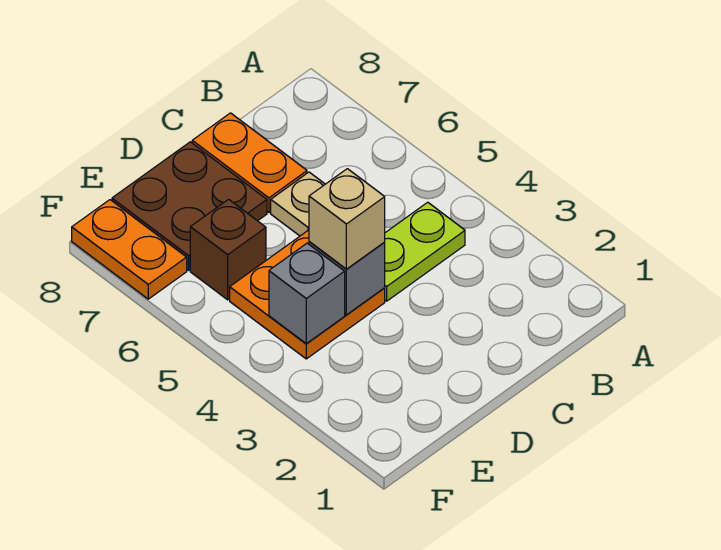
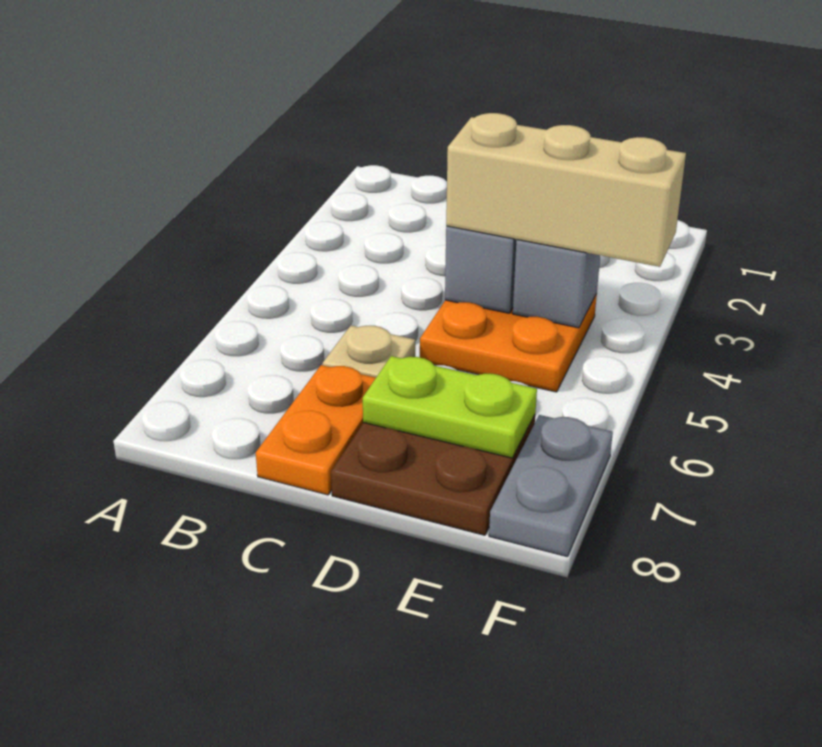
lime plate B4:C4 level 1 -> lime plate D7:E7 level 2
tan brick D4 level 3 -> tan brick D4:F4 level 3
brown brick E6 level 1 -> none
orange plate F7:F8 level 1 -> grey plate F7:F8 level 1

